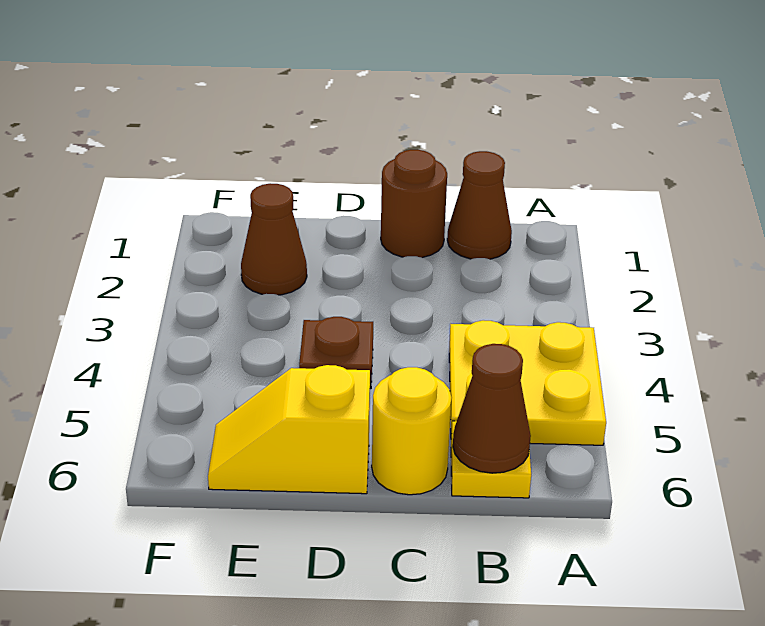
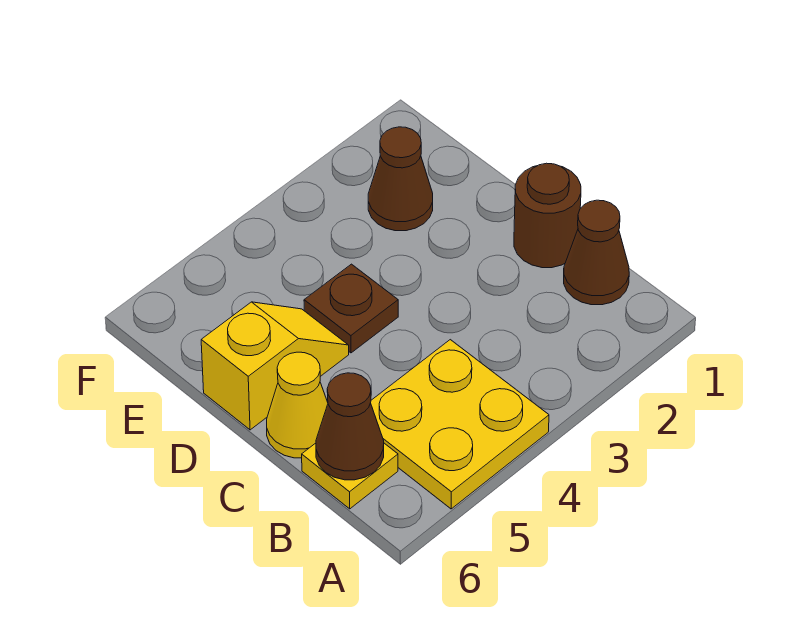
yellow round brick C6 level 1 -> yellow cone C6 level 1
yellow slope D6:E6 level 1 top D -> yellow slope D5:D6 level 1 top 6

